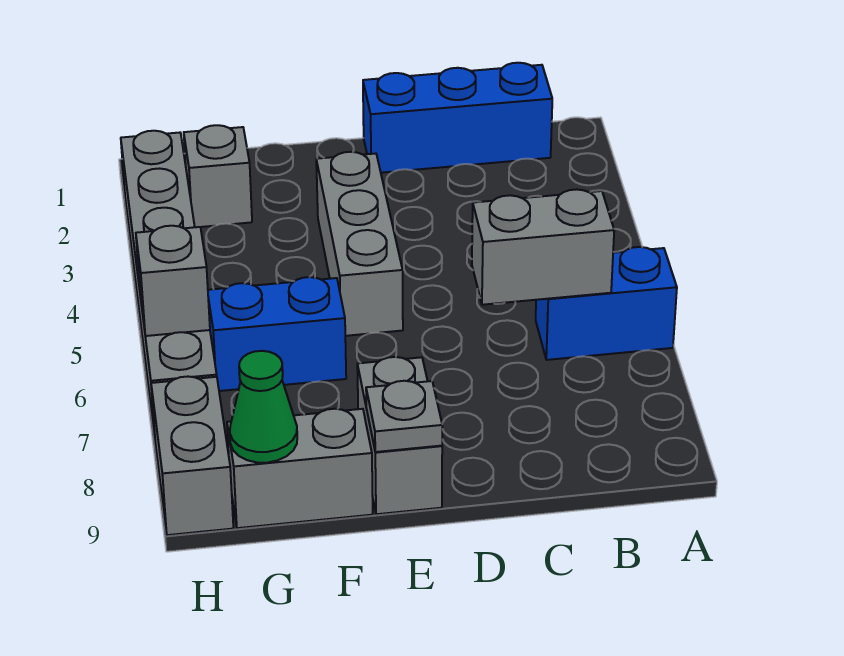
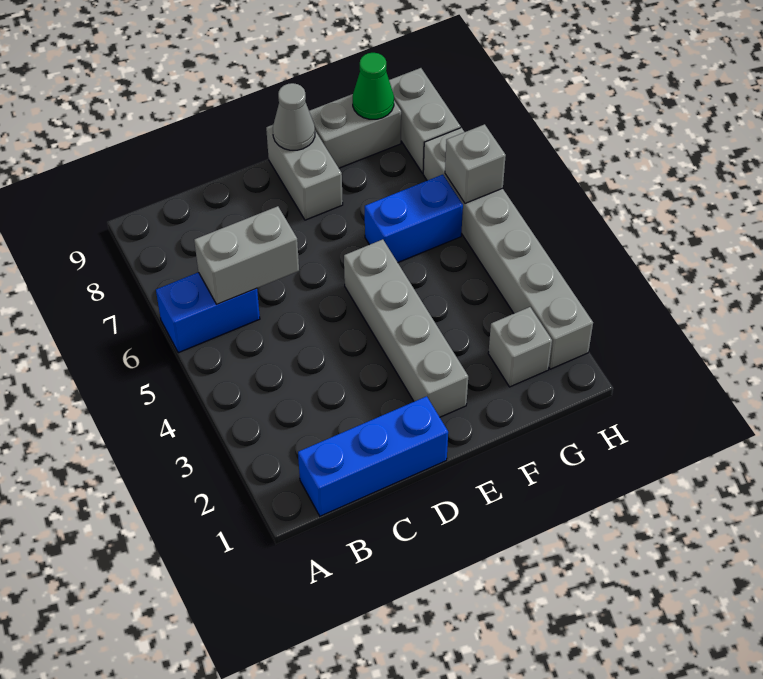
grey brick E3:E5 level 1 -> grey brick E2:E5 level 1
grey plate E9 level 2 -> grey cone E9 level 2

